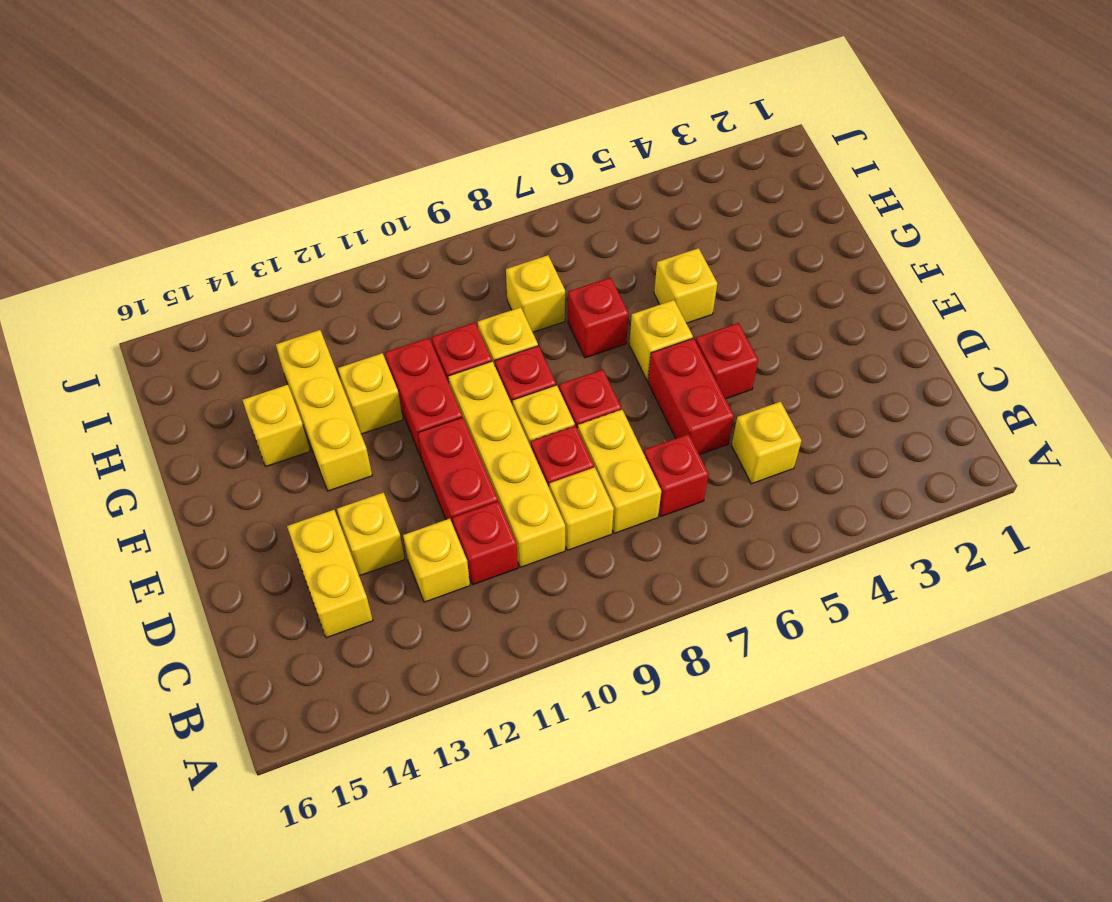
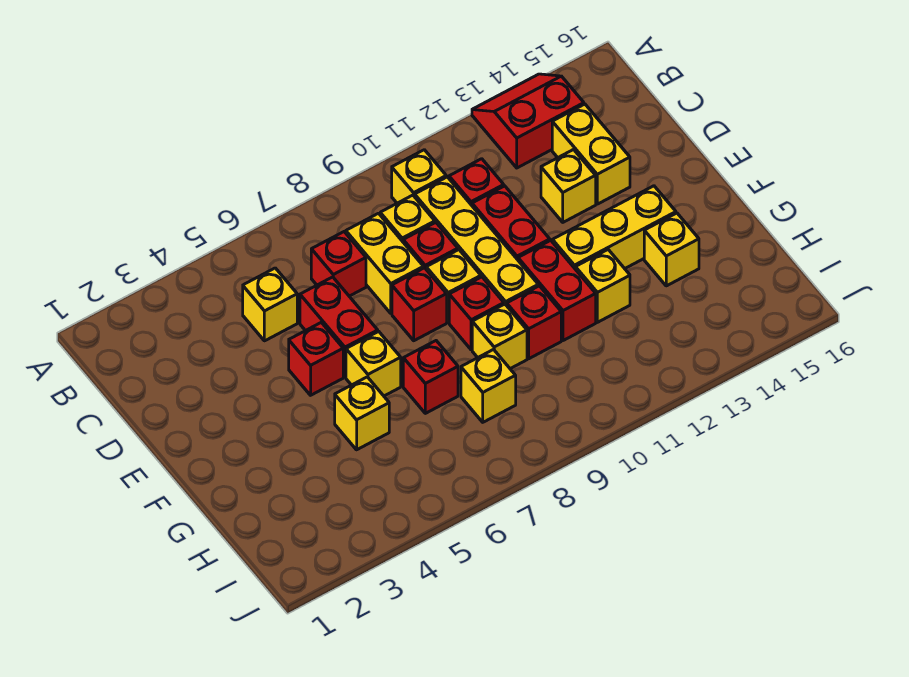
none -> red slope A13:B14 level 1 top B
yellow brick C12 level 1 -> yellow brick B10 level 1
yellow brick F13:H13 level 1 -> yellow brick F12:F14 level 1

